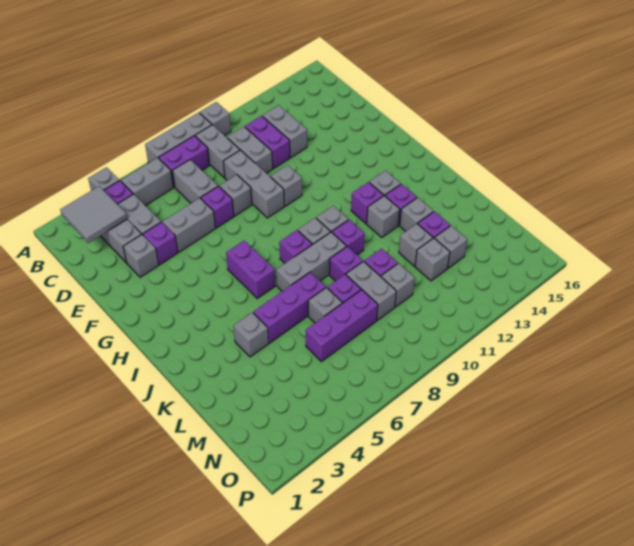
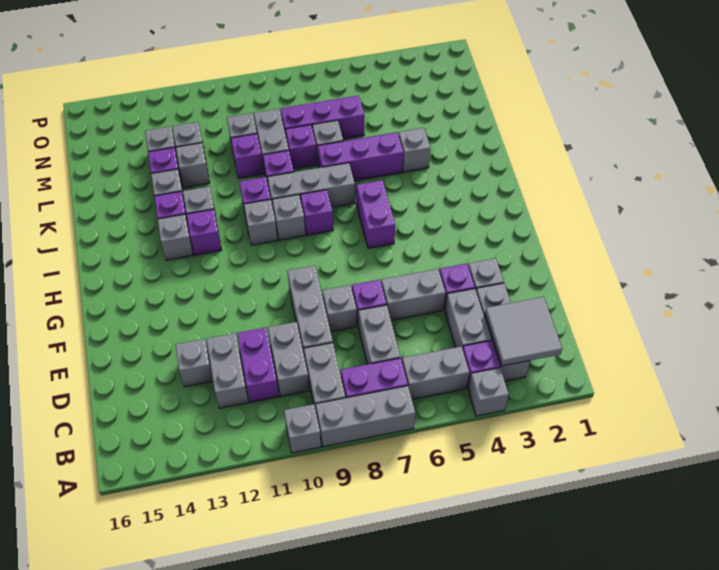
grey brick F10 level 1 -> grey brick D13 level 1

